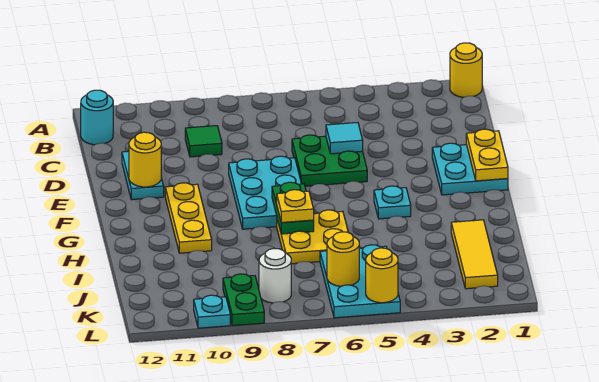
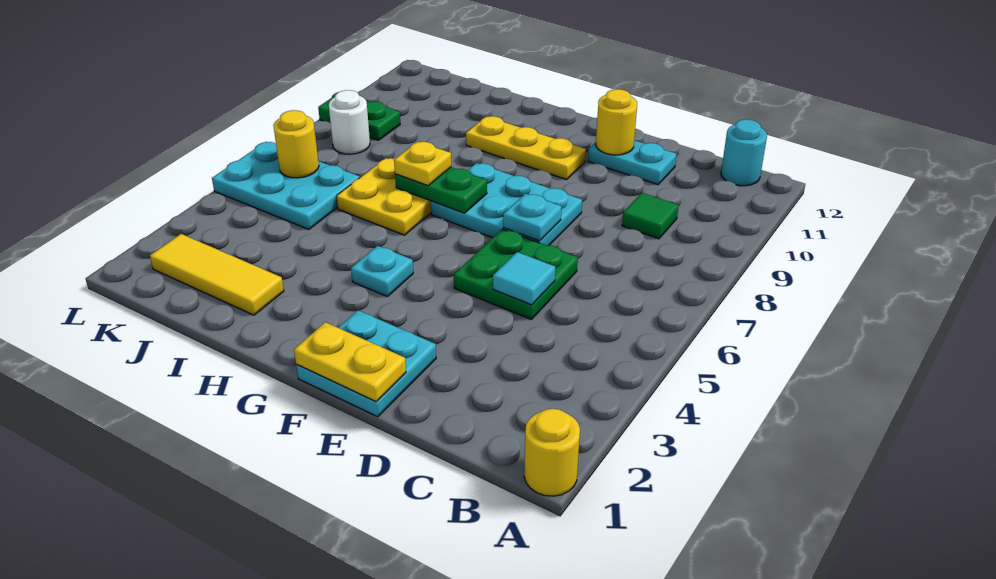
yellow round brick L5 level 2 -> none
cyan plate L10 level 1 -> cyan plate E7 level 2

